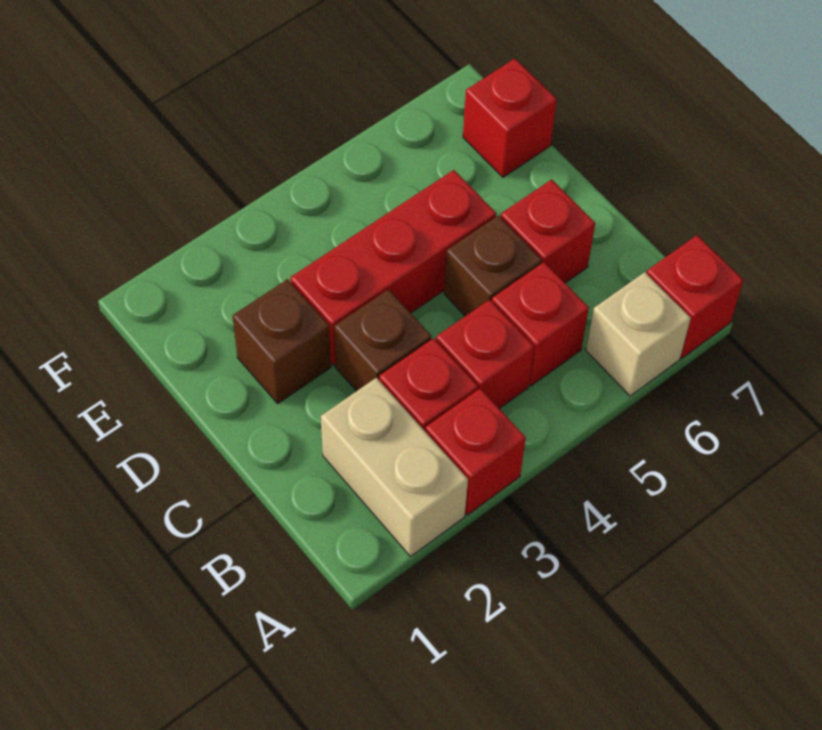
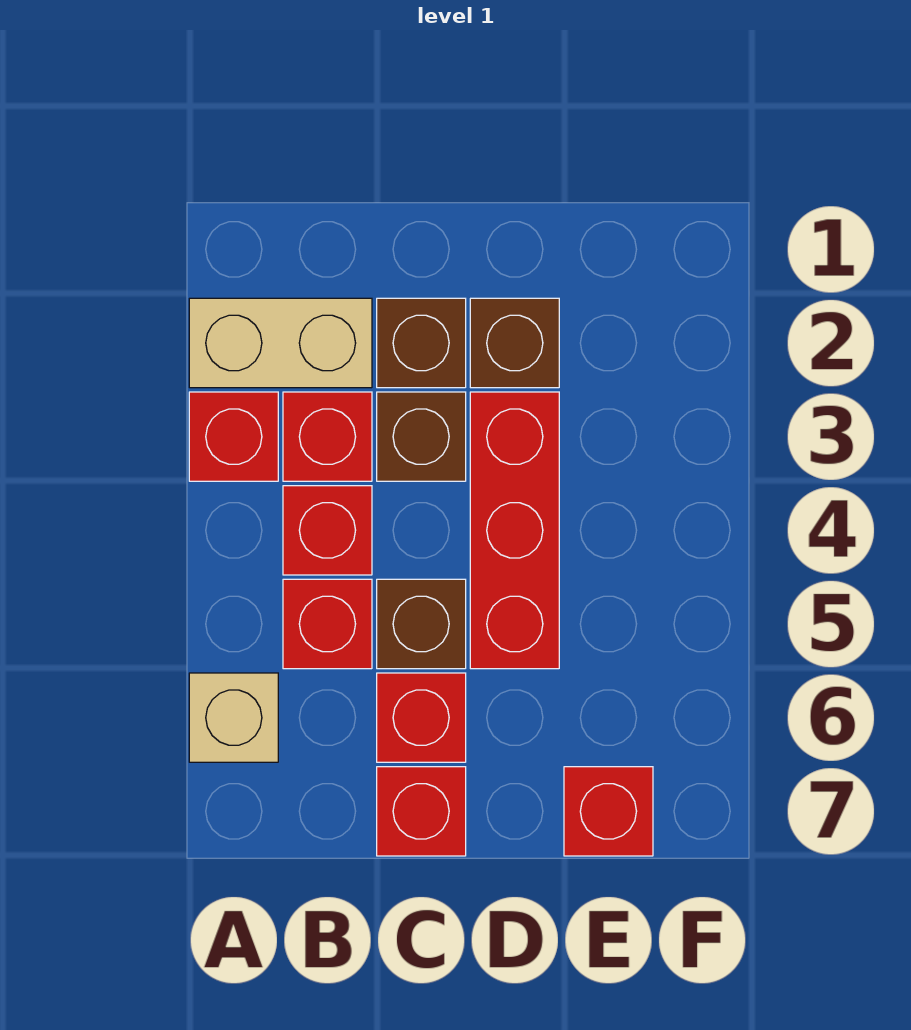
red brick A7 level 1 -> red brick C7 level 1
none -> brown brick C2 level 1

